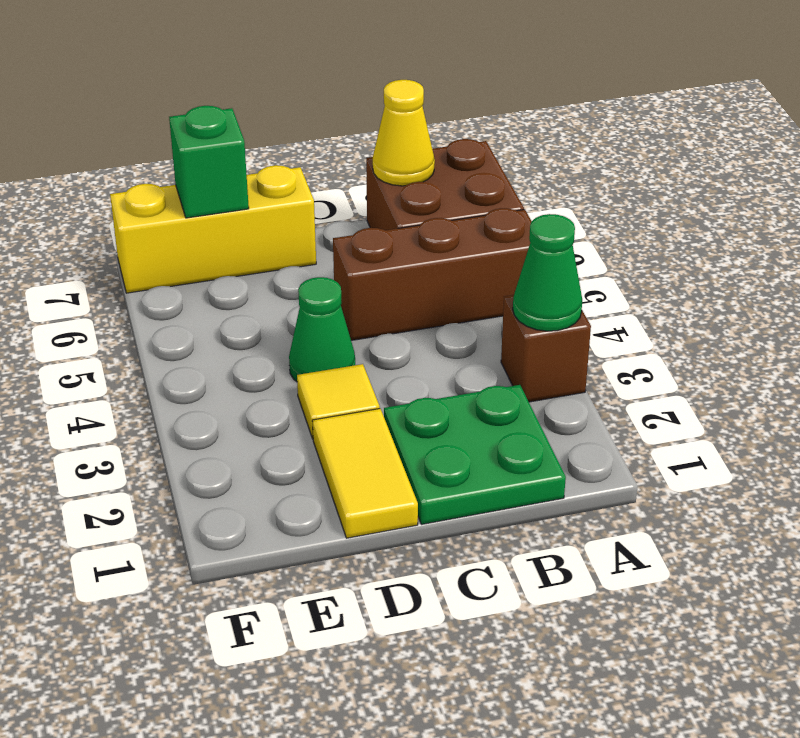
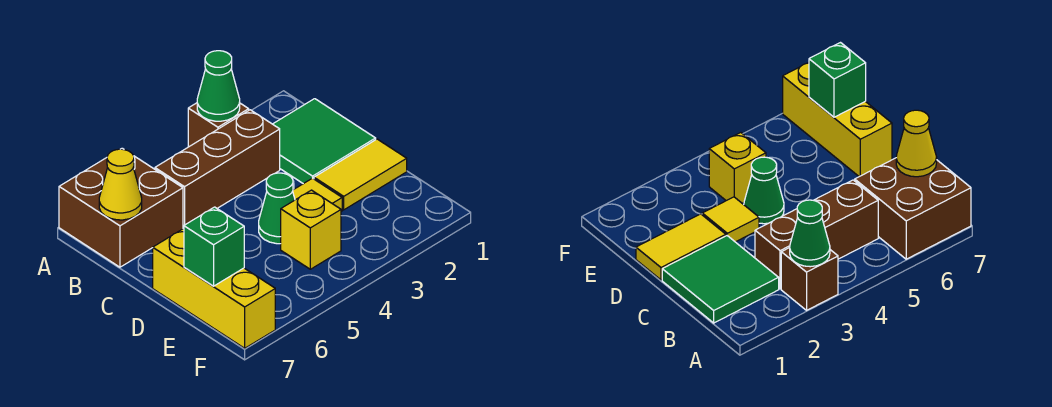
brown brick A5:C5 level 1 -> brown brick B3:B5 level 1
green plate B1:C2 level 1 -> green tile B1:C2 level 1
none -> yellow brick E4 level 1

